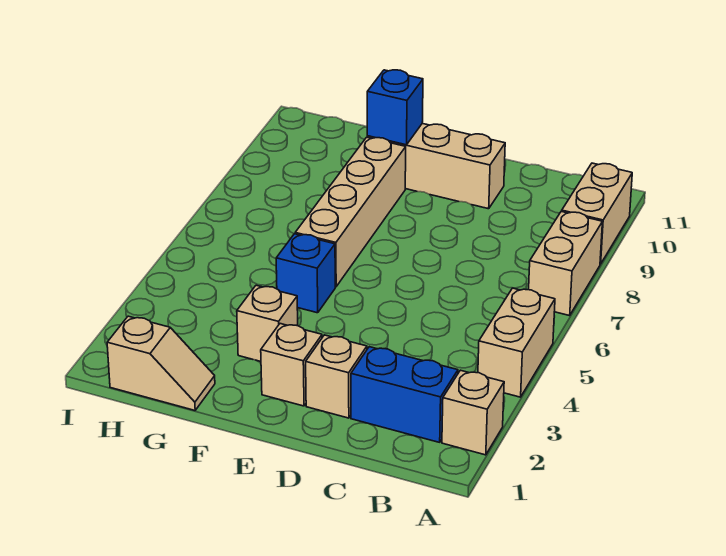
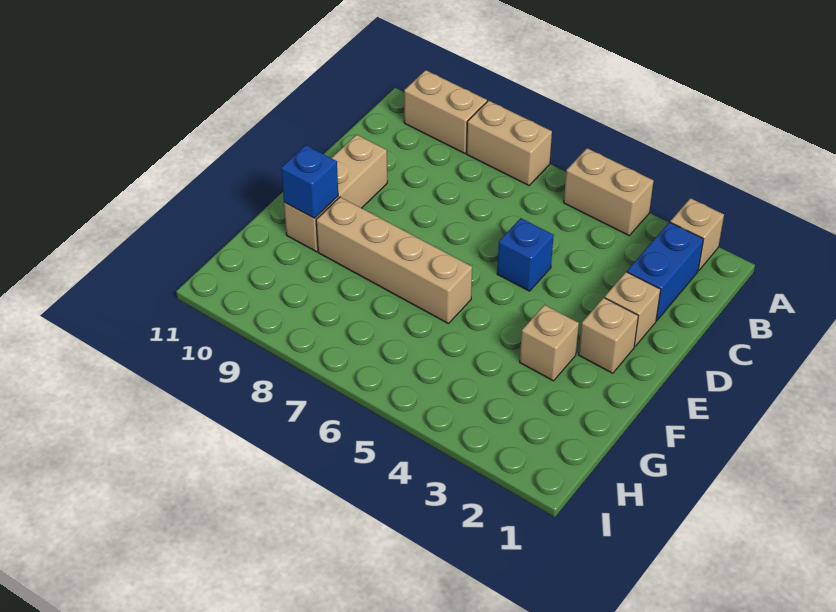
blue brick F5 level 1 -> blue brick D5 level 1
tan slope G1:H1 level 1 top H -> none

